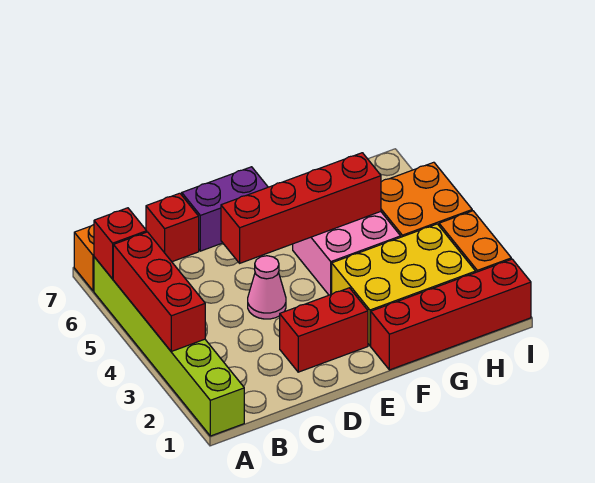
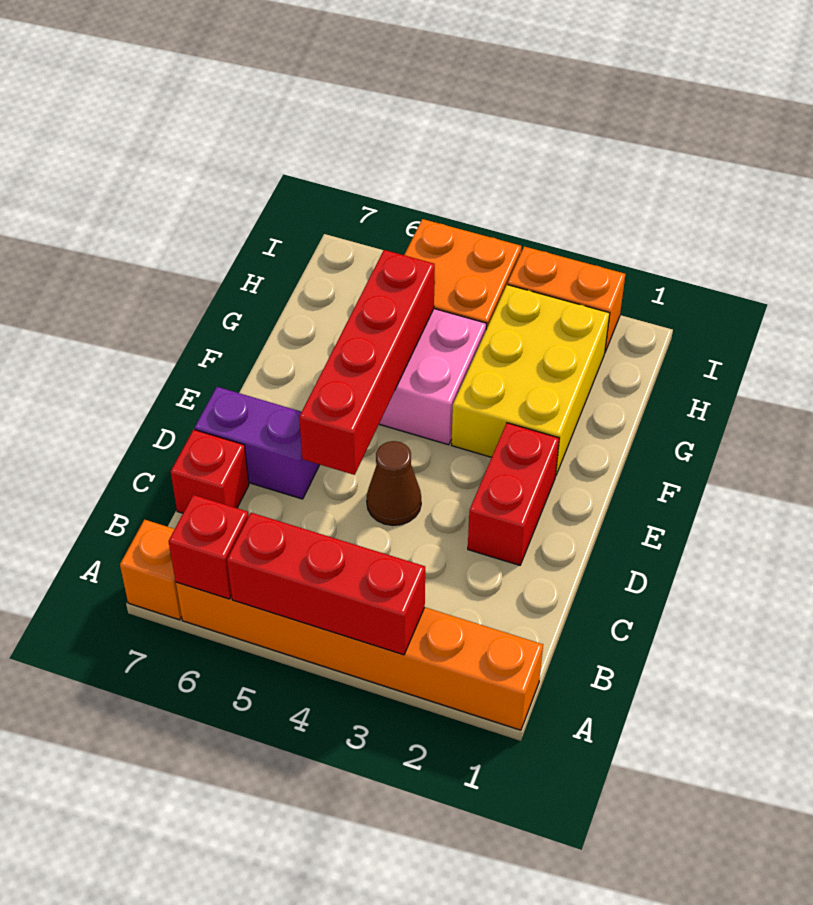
lime brick A1:A6 level 1 -> orange brick A1:A6 level 1
pink cone D4 level 1 -> brown cone D4 level 1
purple brick D7:E7 level 1 -> purple brick D6:D7 level 1
red brick F1:I1 level 1 -> none

